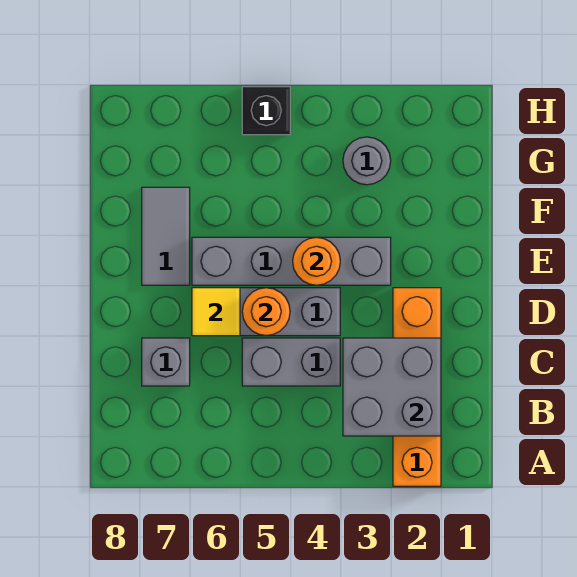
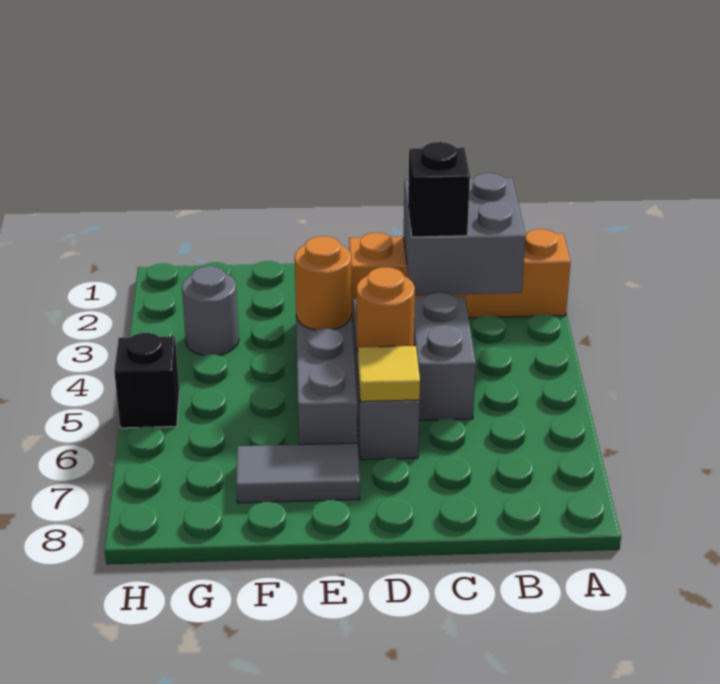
none -> black brick C3 level 3
grey brick C7 level 1 -> none

